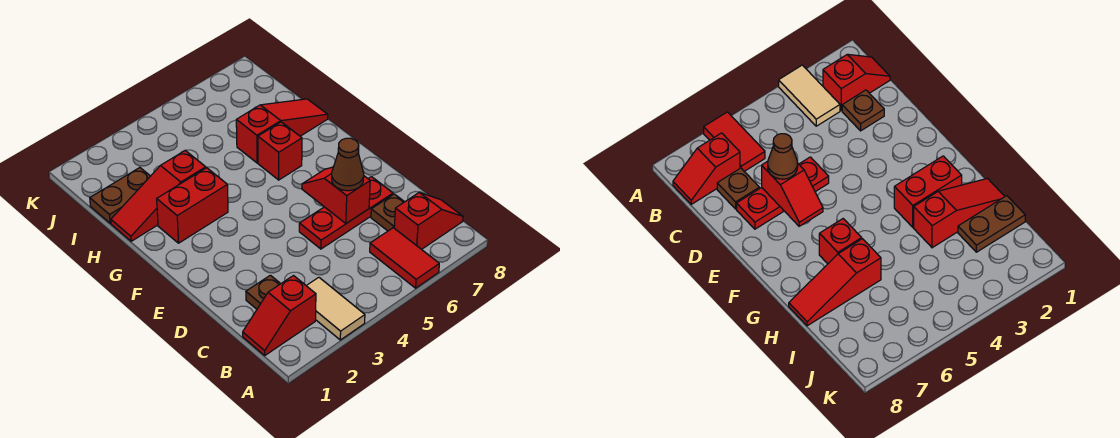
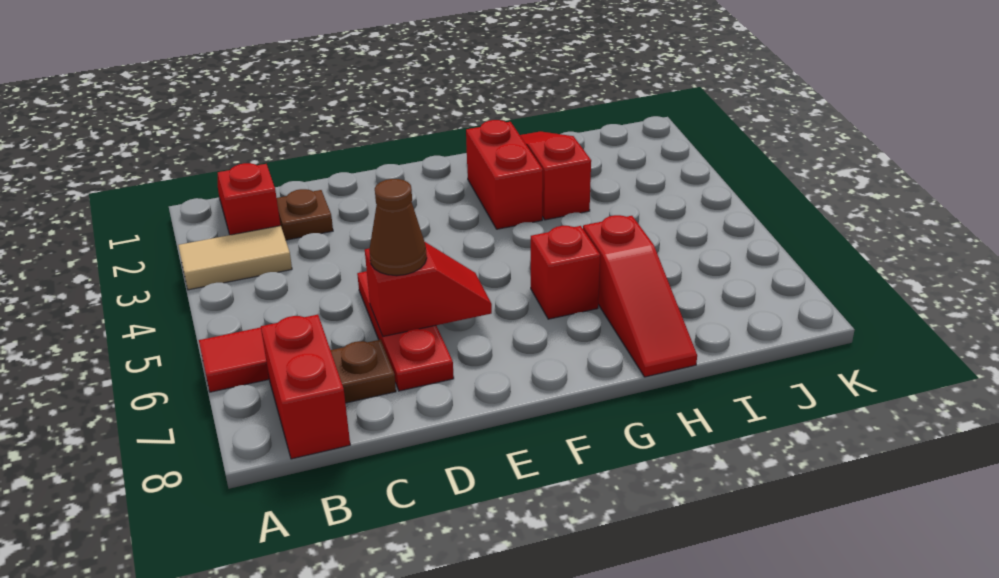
red slope B7:B8 level 1 top 7 -> red brick B7:B8 level 1
brown plate I1:I2 level 1 -> none

